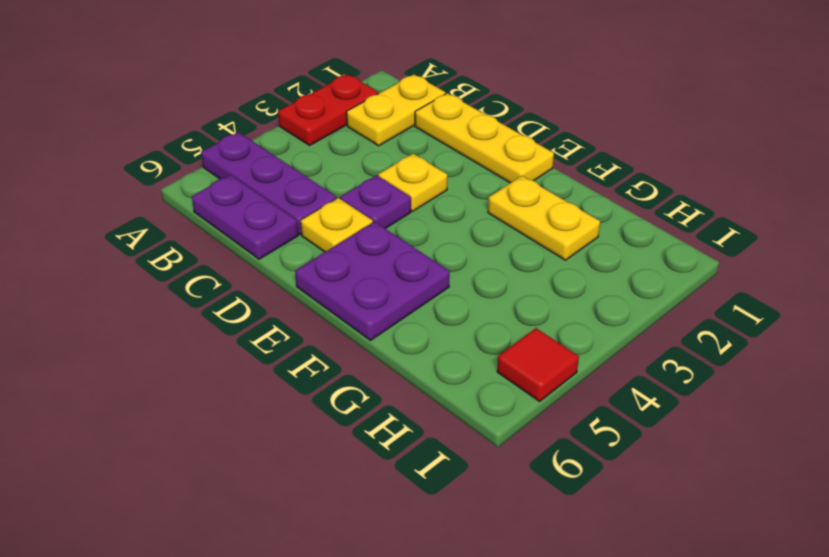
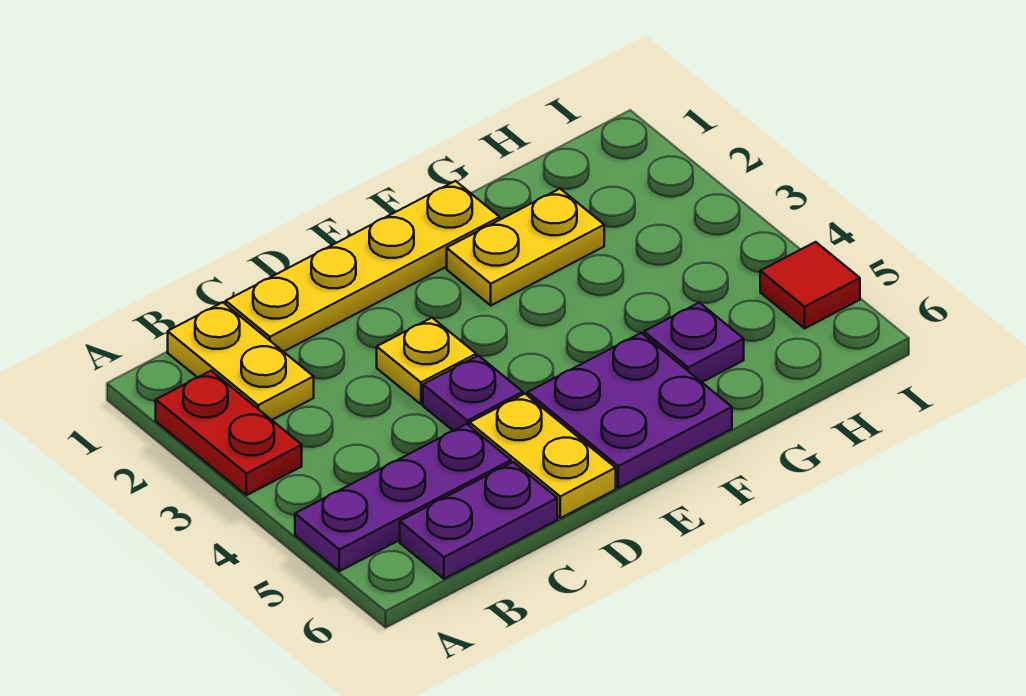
yellow plate C1:E1 level 1 -> yellow plate C1:F1 level 1
yellow plate D5 level 1 -> yellow plate D5:D6 level 1
none -> purple plate G5 level 1

